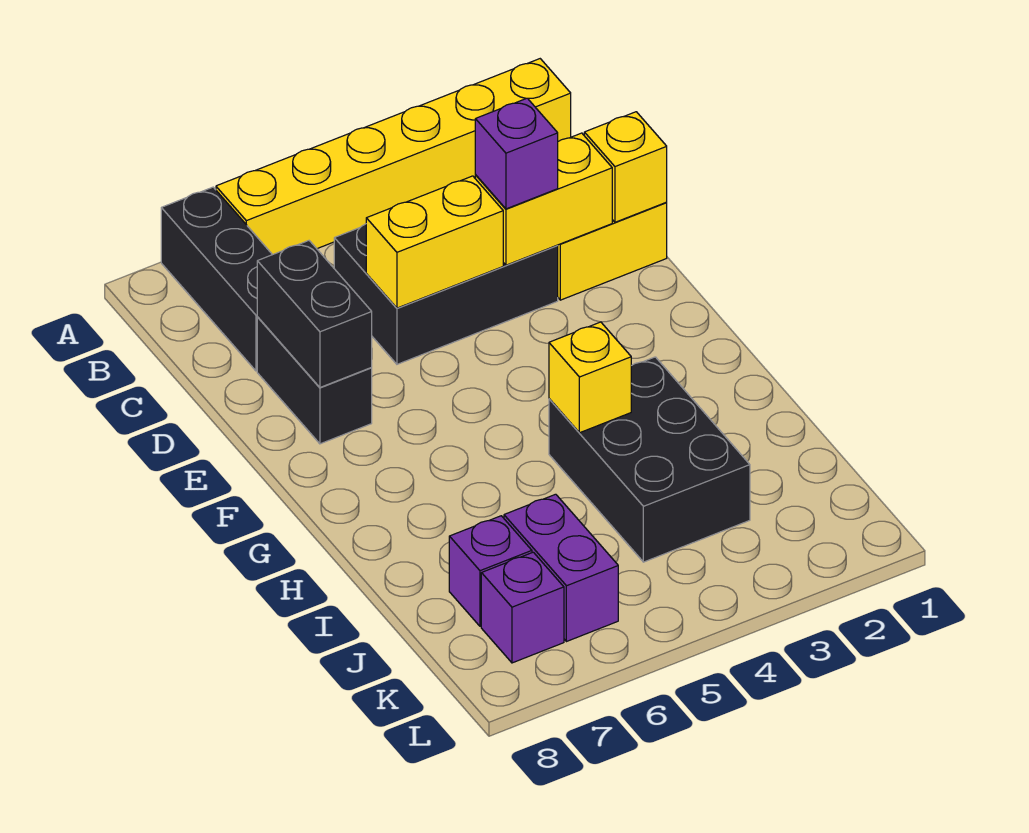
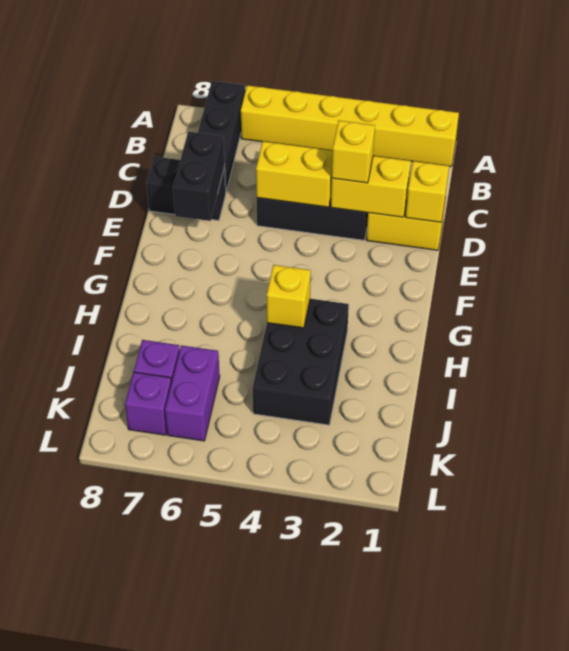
purple brick D3 level 3 -> yellow brick D3 level 3
black brick D7:E7 level 1 -> black brick D7:D8 level 1

